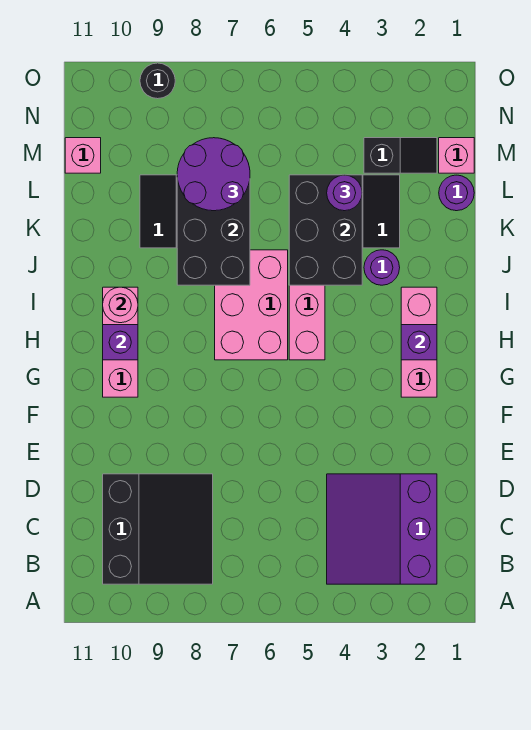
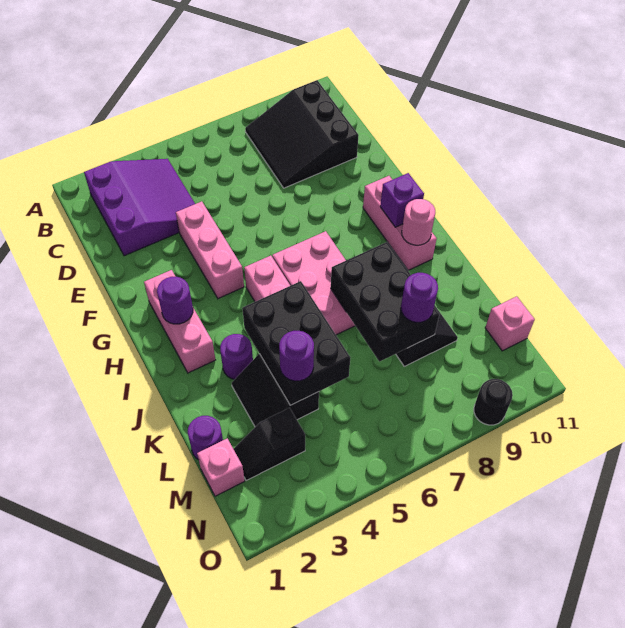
none -> pink brick E4:G4 level 1
purple brick H2 level 2 -> purple round brick H2 level 2
purple round brick L7:M8 level 3 -> purple round brick L8 level 3

